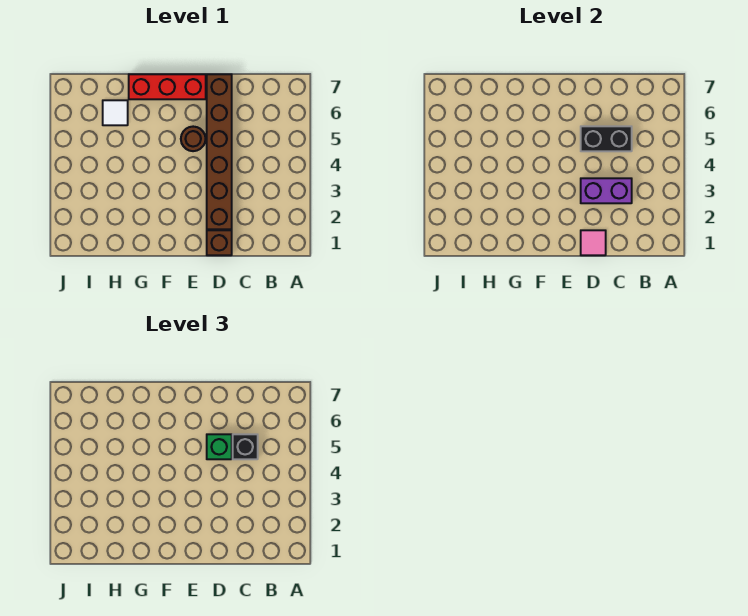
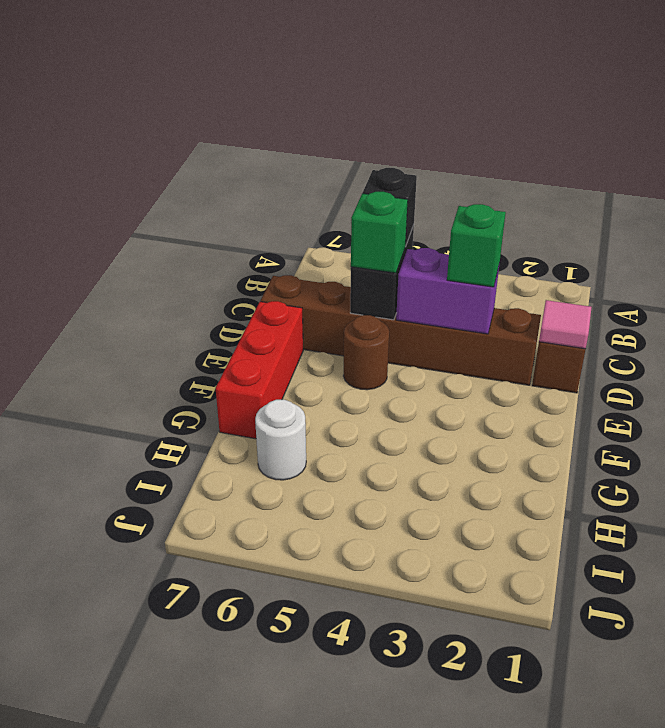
purple brick C3:D3 level 2 -> purple brick D3:D4 level 2
none -> green brick D3 level 3
white tile H6 level 1 -> white round brick H6 level 1

